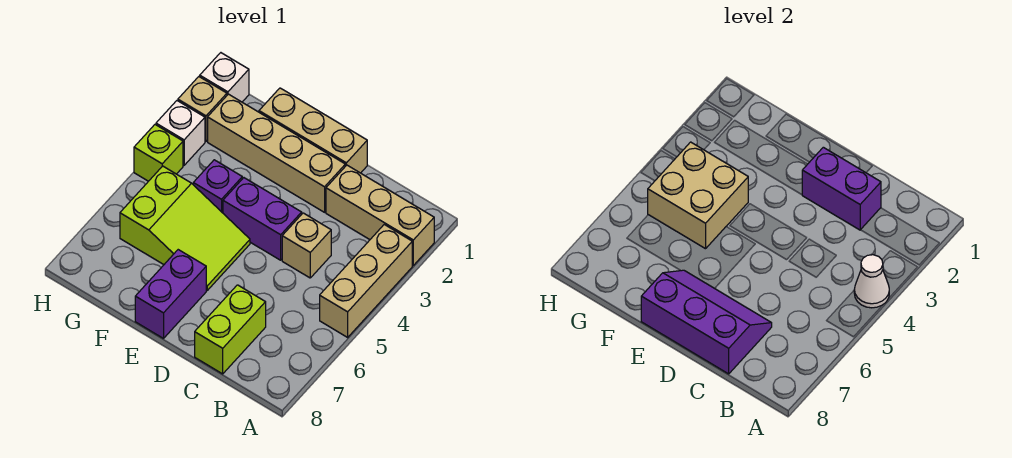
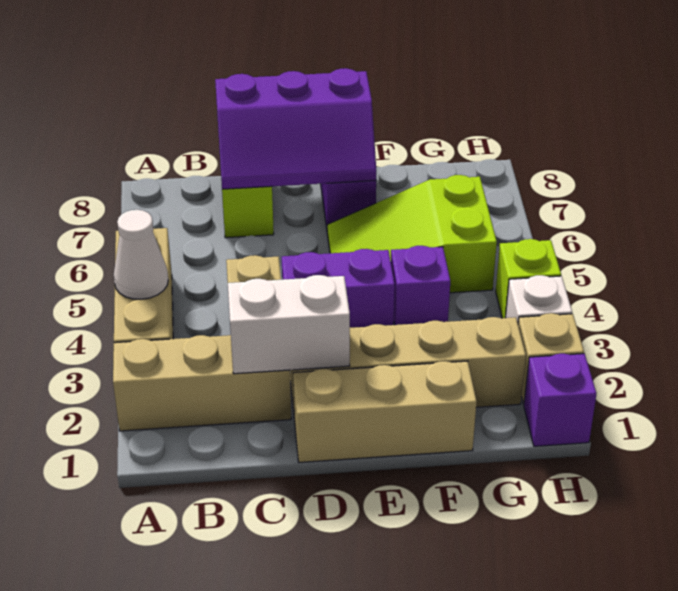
purple brick C2:D2 level 2 -> white brick C2:D2 level 2
tan brick F4:G5 level 2 -> none
white brick H1 level 1 -> purple brick H1 level 1

